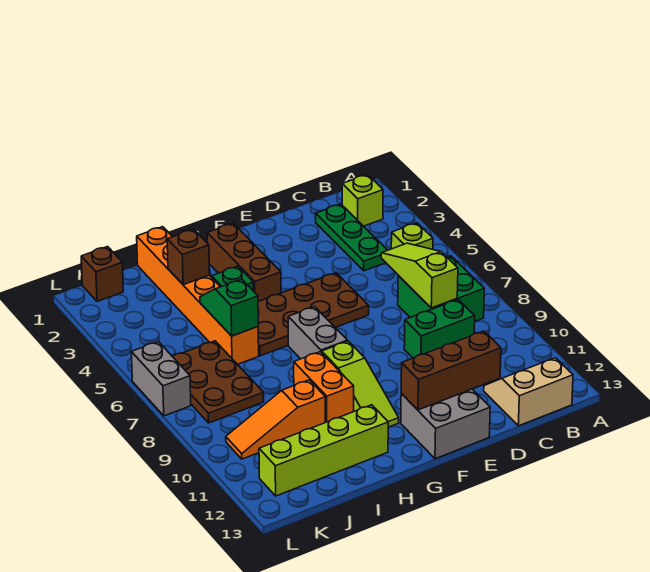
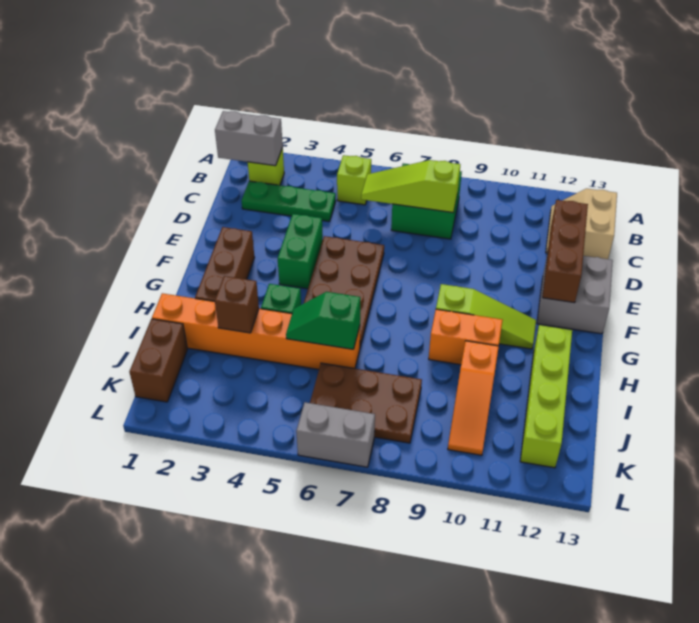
green brick C9:D9 level 1 -> green brick E4:F4 level 1
brown brick G2:G4 level 1 -> brown brick F2:H2 level 1
grey brick G7:G8 level 1 -> grey brick B1:B2 level 2
brown brick K1 level 1 -> brown brick J1:K1 level 1

